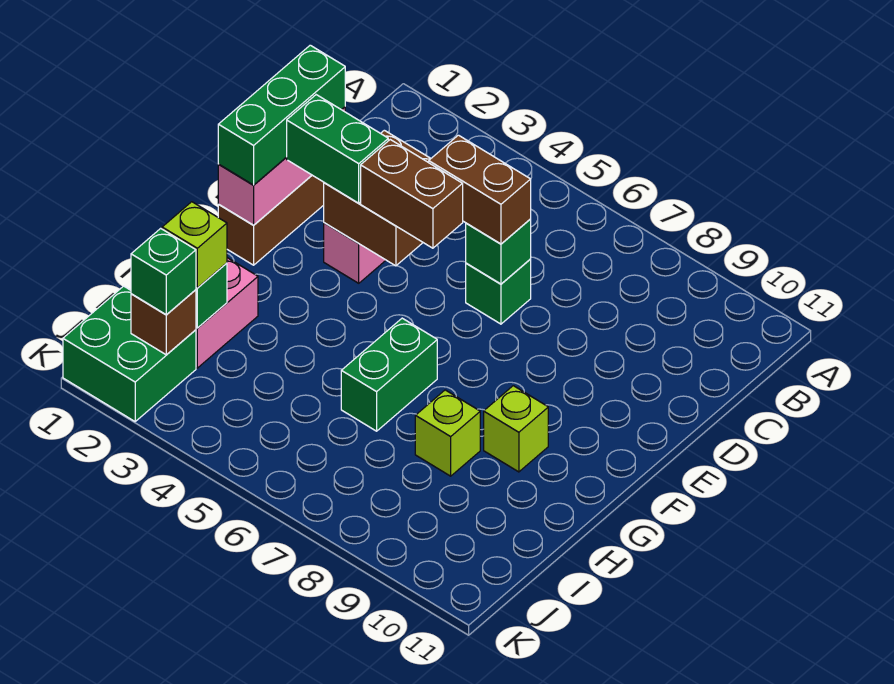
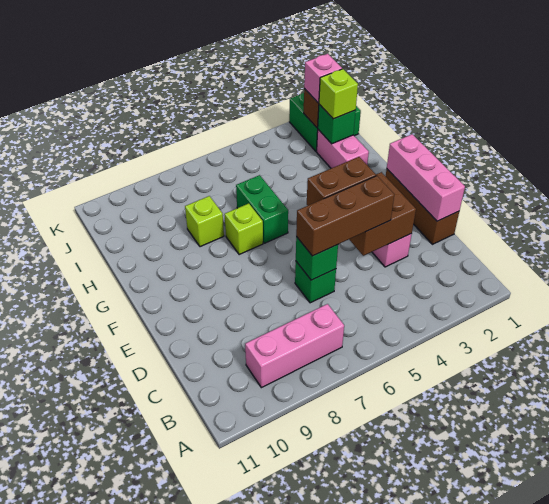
none -> pink brick B7:B9 level 1
green brick D1:F1 level 3 -> none
brown brick D5:D6 level 3 -> brown brick D4:D6 level 3
green brick E2:E3 level 3 -> none
lime brick G9 level 1 -> lime brick G7 level 1
green brick J2 level 3 -> pink brick J2 level 3

